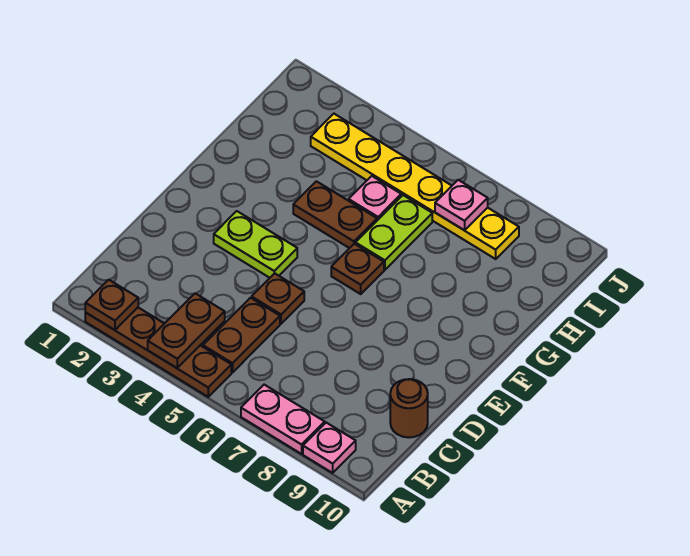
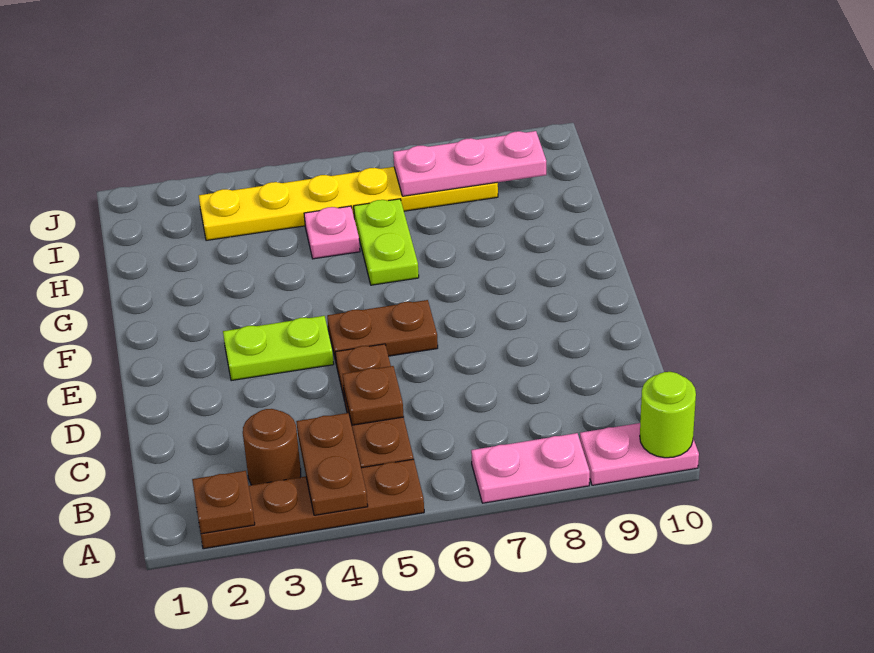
pink plate A9 level 1 -> pink plate A9:A10 level 1
none -> lime round brick A10 level 2
brown round brick C10 level 1 -> brown round brick B3 level 1
brown plate F6 level 1 -> brown plate C5 level 2
brown plate G4:G5 level 1 -> brown plate E5:E6 level 1
pink plate I7 level 2 -> pink plate I7:I9 level 2

